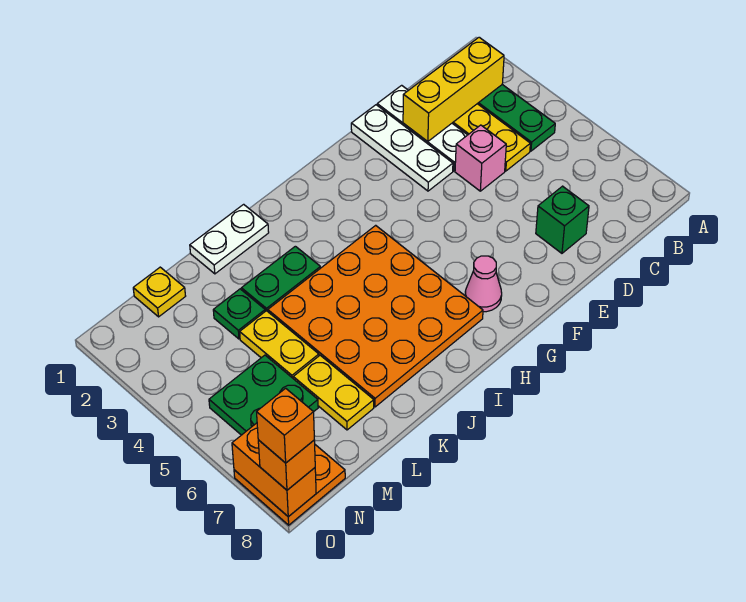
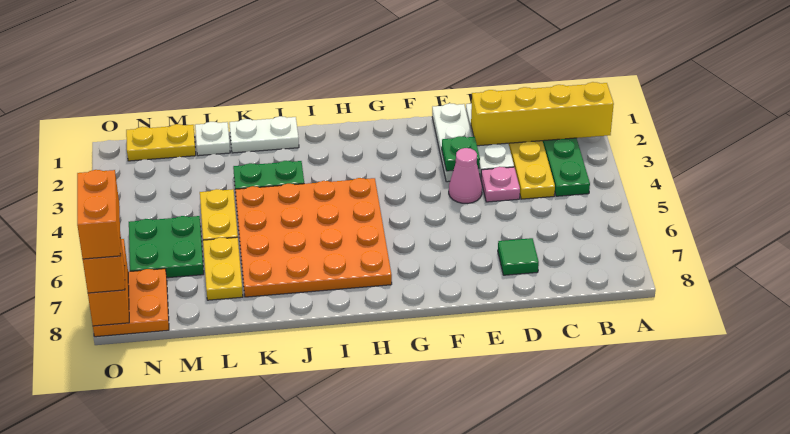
yellow brick B2:D2 level 2 -> yellow brick A2:D2 level 2
pink brick D4 level 1 -> pink plate D4 level 1
green brick D7 level 1 -> green tile D7 level 1
pink cone G7 level 1 -> pink cone E4 level 1
none -> white plate L1 level 1
green plate L3 level 1 -> green plate E3 level 2
yellow plate M1 level 1 -> yellow plate M1:N1 level 1
orange brick O8 level 4 -> orange brick O7:O8 level 4

